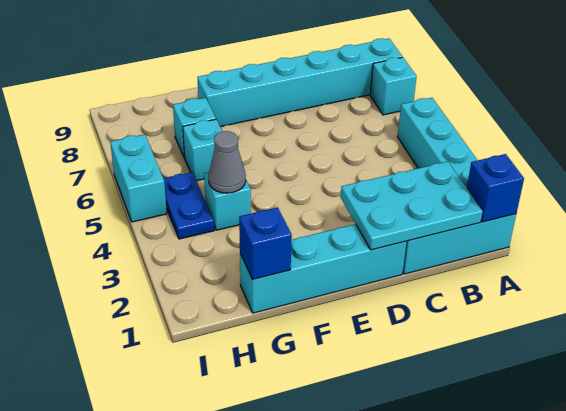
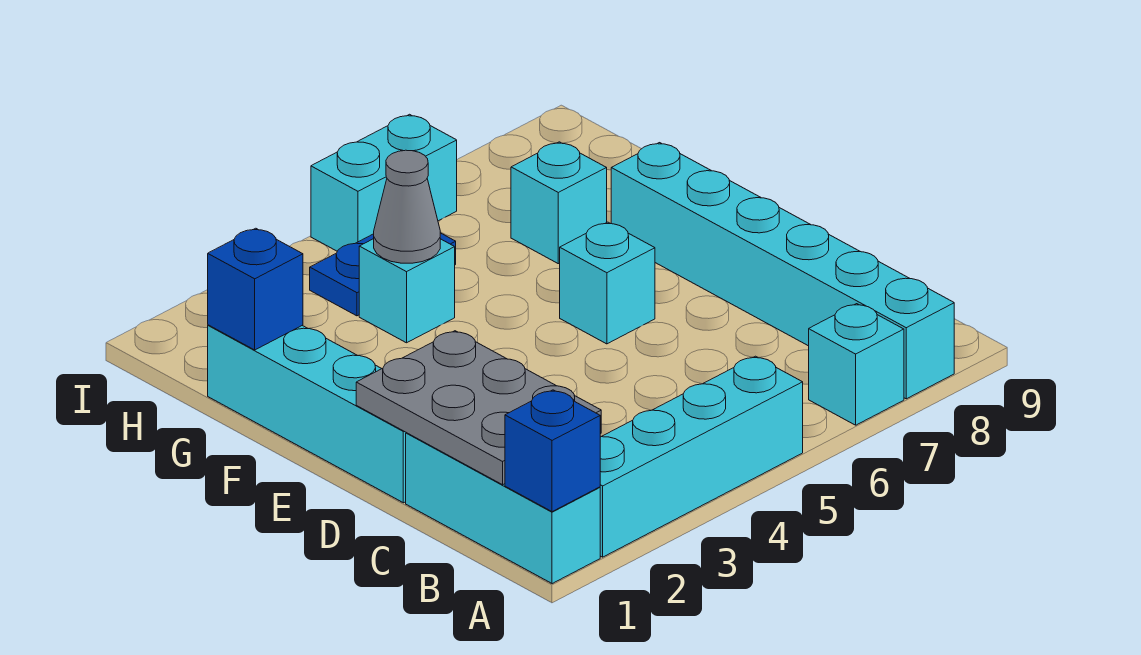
cyan plate B1:D2 level 2 -> grey plate B1:D2 level 2
cyan brick G6 level 1 -> cyan brick E6 level 1

